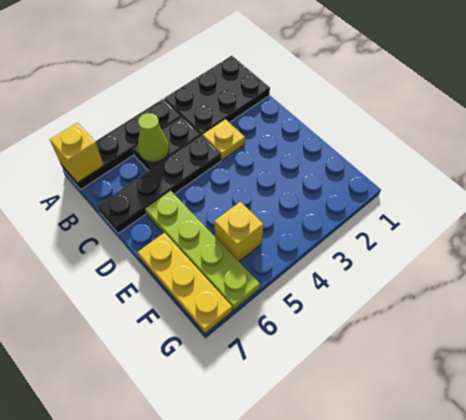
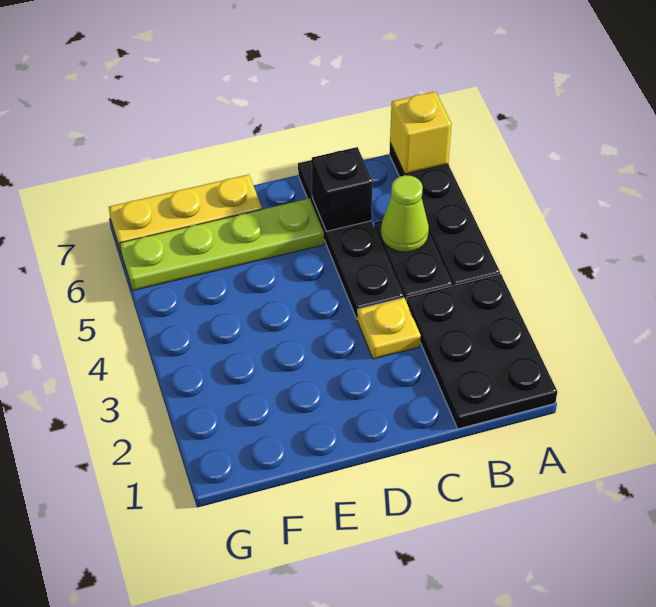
none -> black brick C6 level 2
yellow brick F5 level 1 -> none

